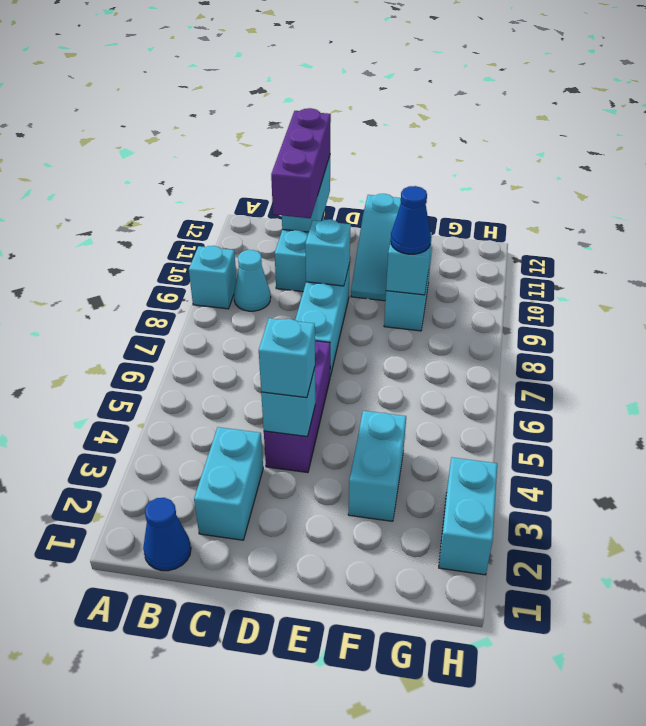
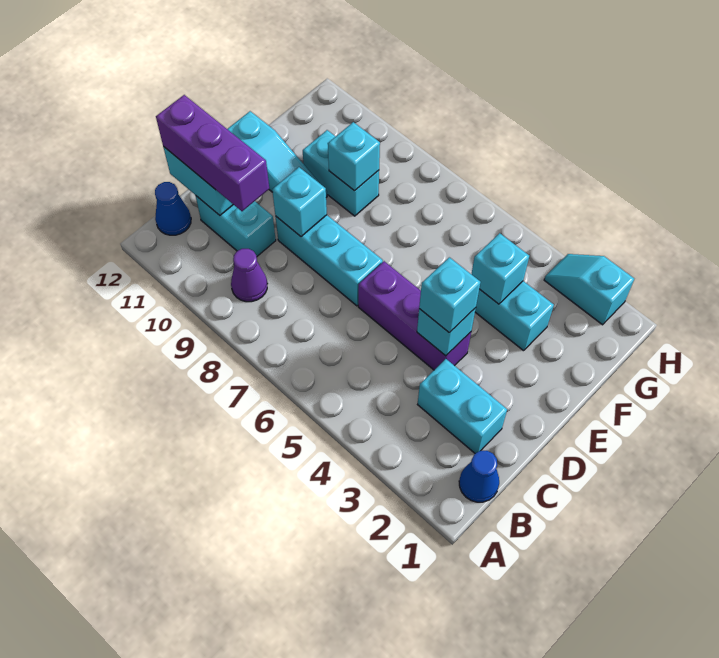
cyan brick A9 level 1 -> cyan brick F4 level 2
cyan cone B9 level 1 -> purple cone B9 level 1
blue cone F9 level 3 -> blue cone B12 level 1
cyan brick H2:H3 level 1 -> cyan slope H2:H3 level 1 top 2

